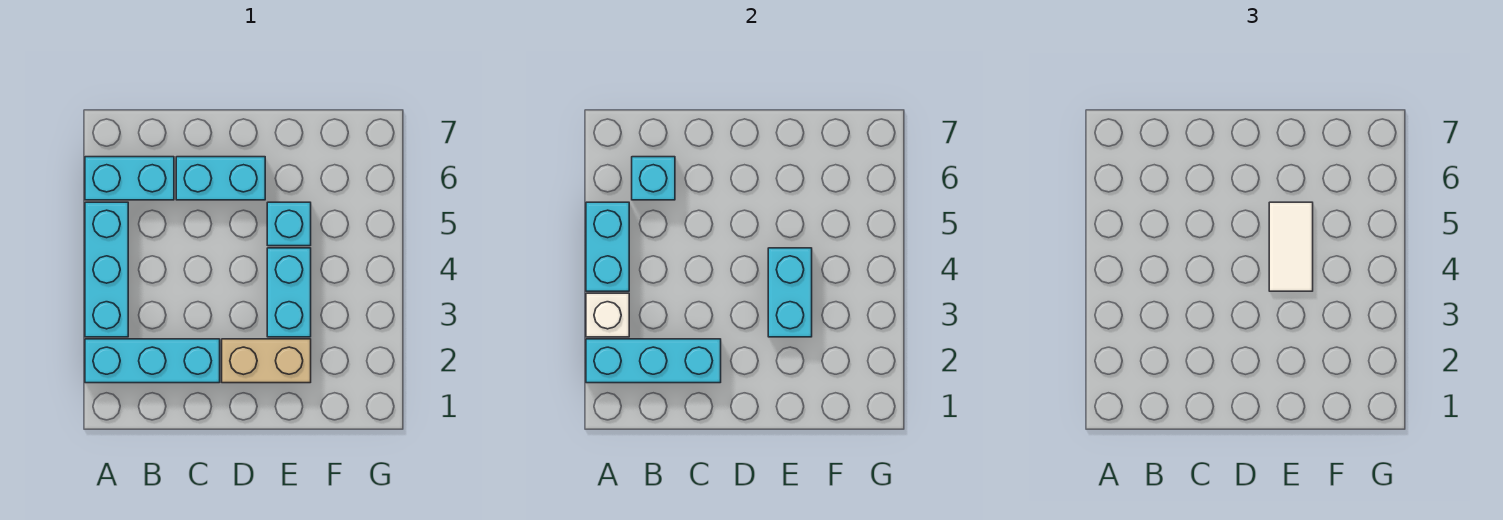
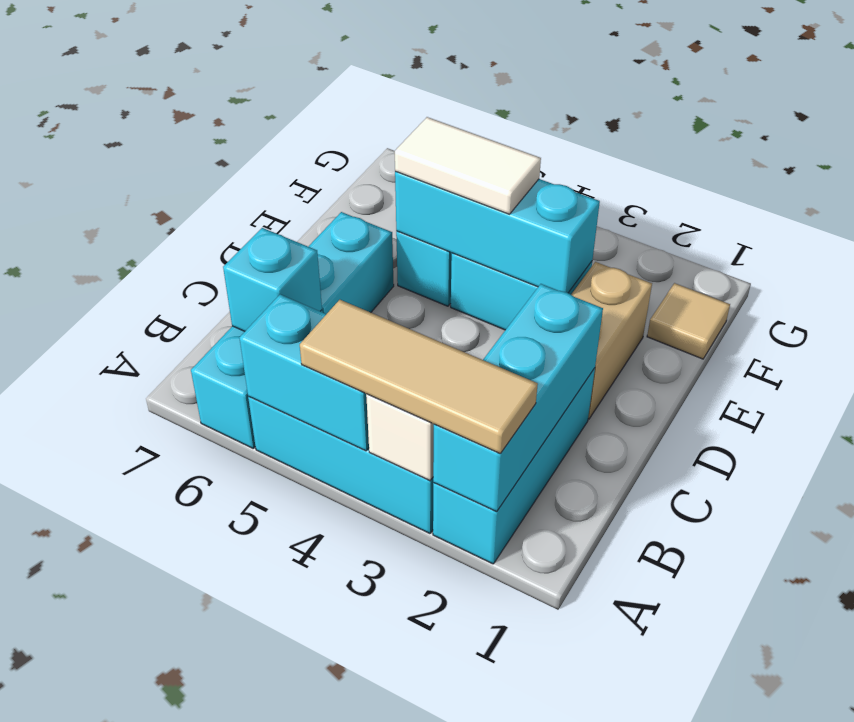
none -> tan tile A2:A4 level 3
cyan brick E3:E4 level 2 -> cyan brick E3:E5 level 2
none -> tan tile F1 level 1

